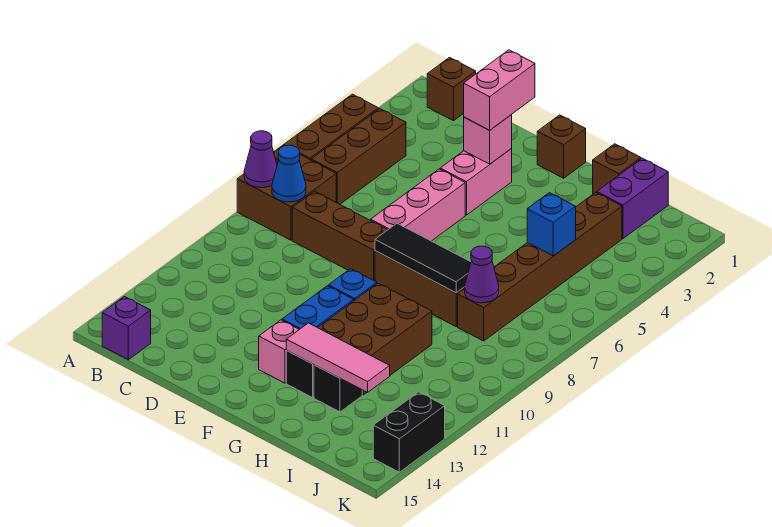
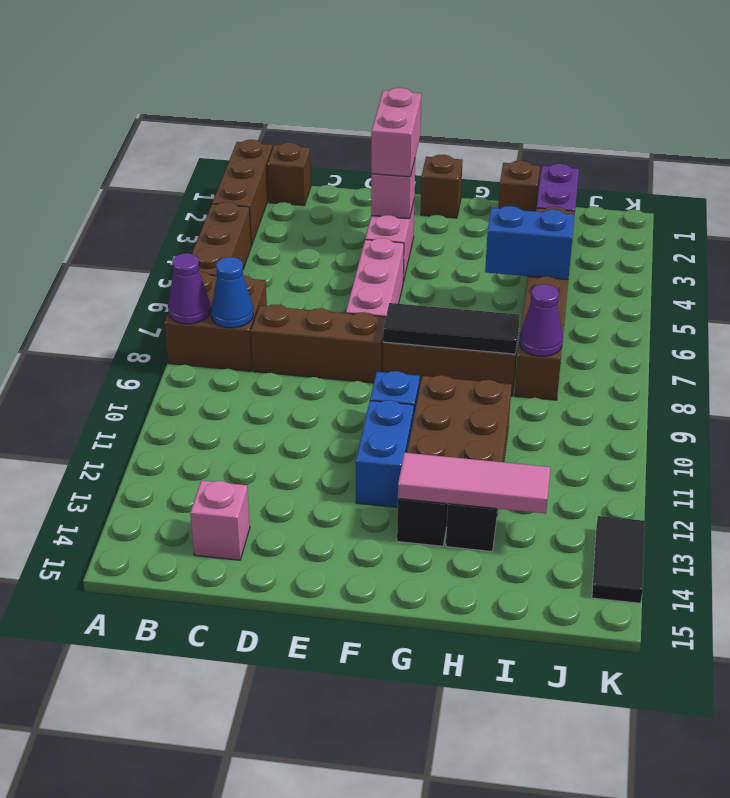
brown brick B4:B6 level 1 -> brown brick A1:A3 level 1
purple brick B15 level 1 -> none
pink brick F13 level 1 -> pink brick C14 level 1
blue brick I5 level 2 -> blue brick H5:I5 level 2
black brick K13:K14 level 1 -> black tile K13:K14 level 1

